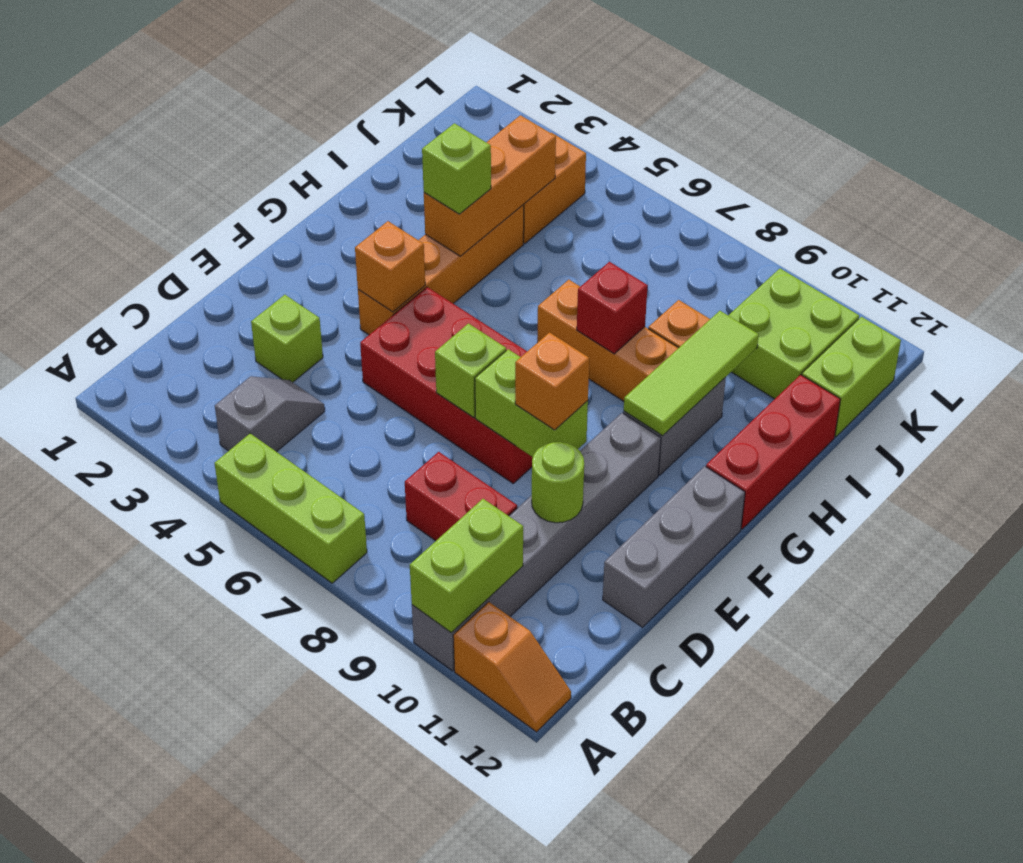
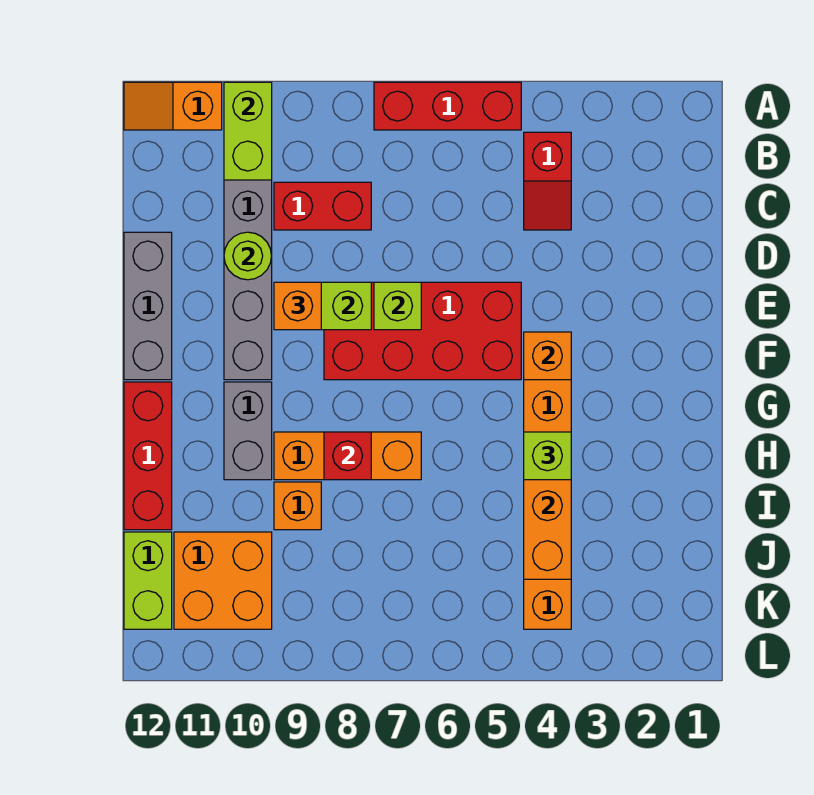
lime brick A5:A7 level 1 -> red brick A5:A7 level 1
grey slope B4:C4 level 1 top B -> red slope B4:C4 level 1 top B
lime brick D3 level 1 -> none
lime tile G10:I10 level 2 -> none
lime brick J10:K11 level 1 -> orange brick J10:K11 level 1

